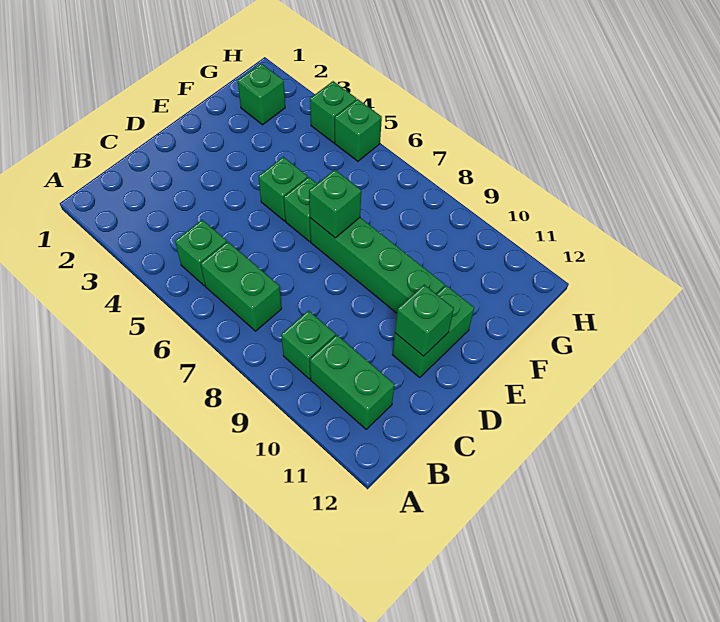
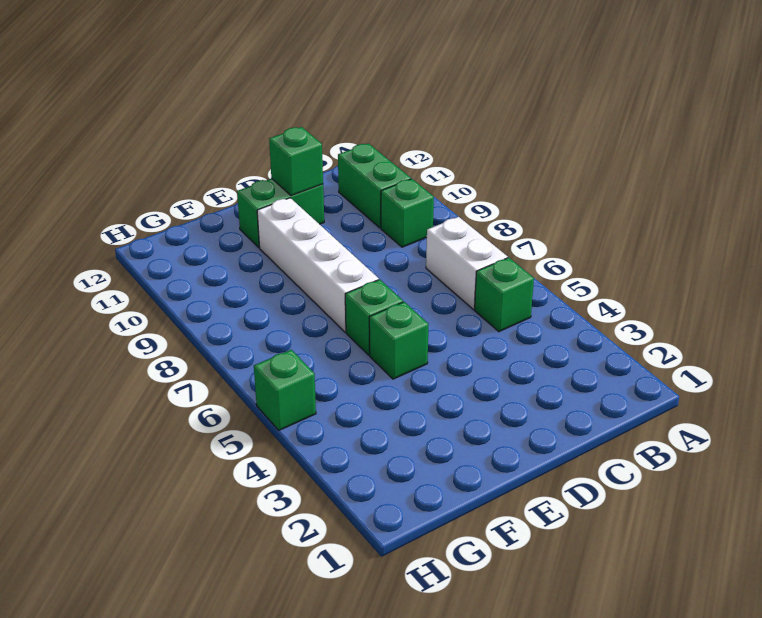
green brick B6:B7 level 1 -> white brick B6:B7 level 1
green brick E7:E10 level 1 -> white brick E7:E10 level 1
green brick E7 level 2 -> none
green brick G2 level 1 -> none
green brick H4 level 1 -> none

